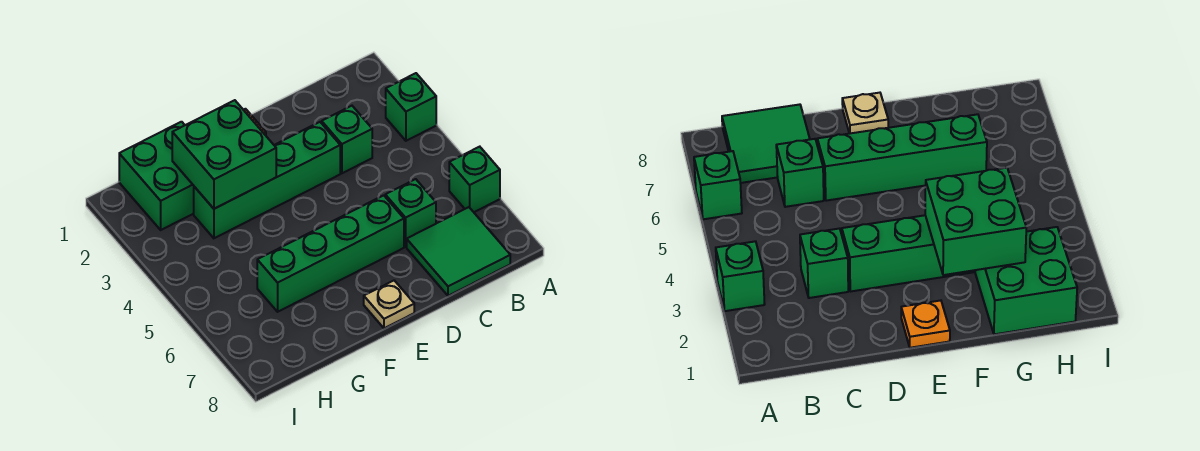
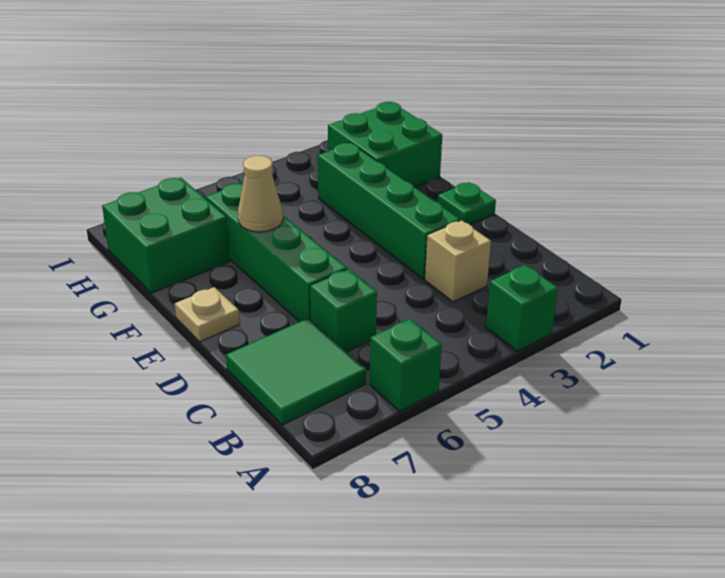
green brick C3 level 1 -> tan brick C3 level 1
orange plate E1 level 1 -> green plate E1 level 1
green brick F2:G3 level 2 -> green brick G7:H8 level 1
none -> tan cone F6 level 2

